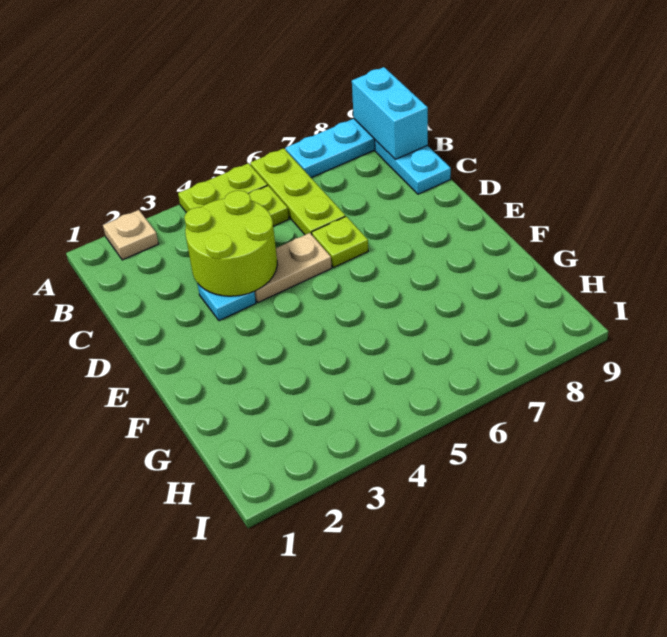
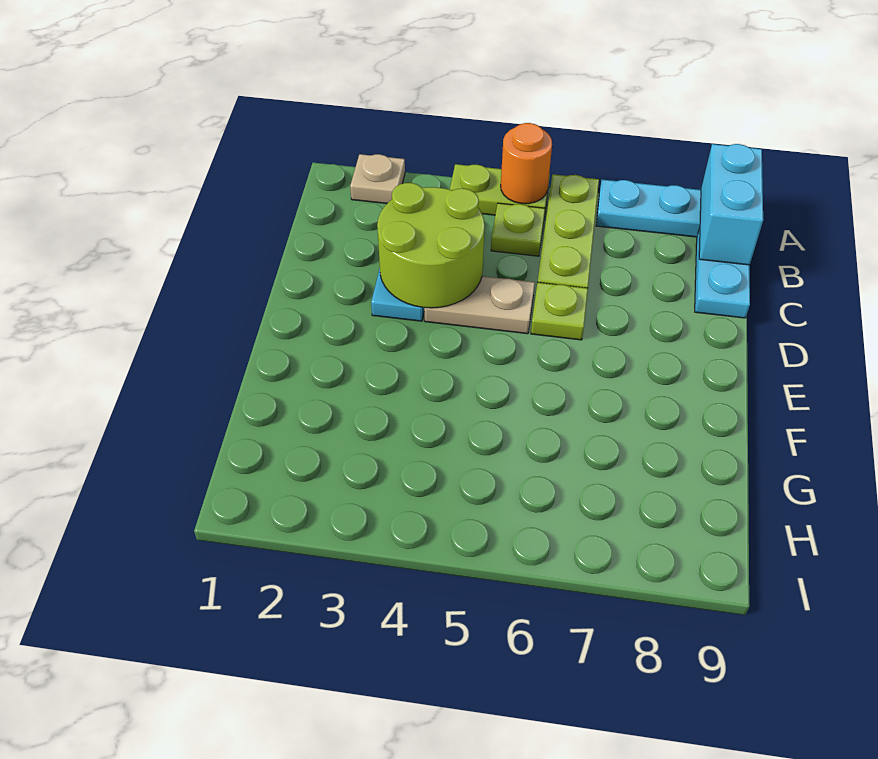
none -> orange round brick A5 level 2

